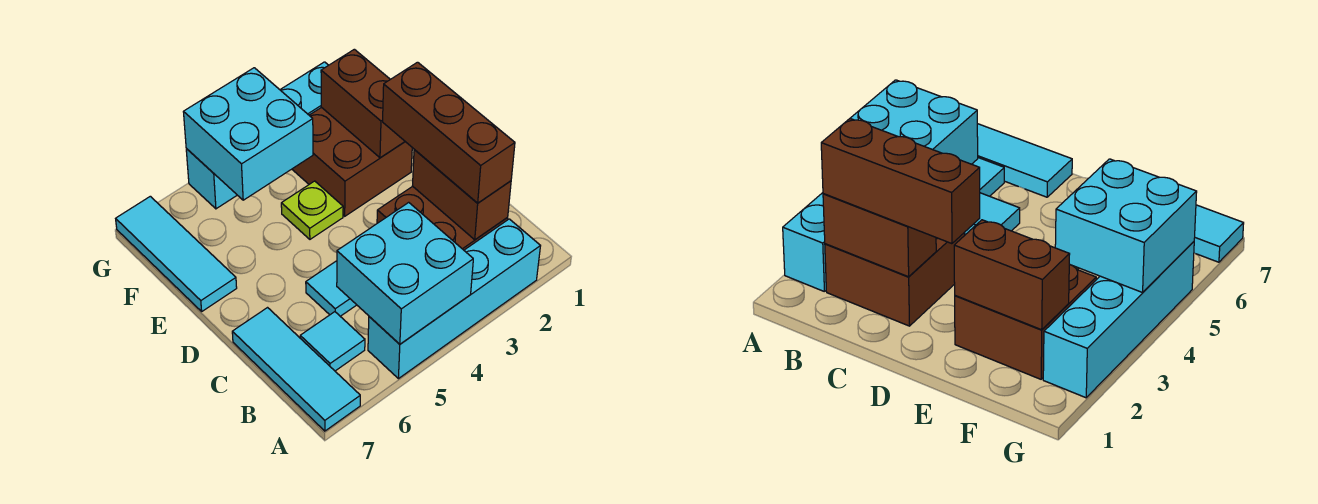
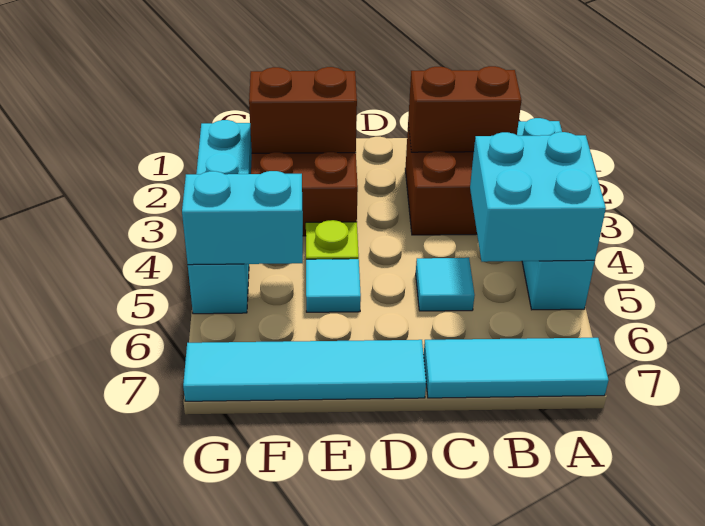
brown brick B2:D2 level 3 -> none
cyan tile B6 level 1 -> cyan tile E5 level 1
cyan tile E7:G7 level 1 -> cyan tile D7:G7 level 1
cyan brick F4:G5 level 2 -> cyan brick F5:G5 level 2

